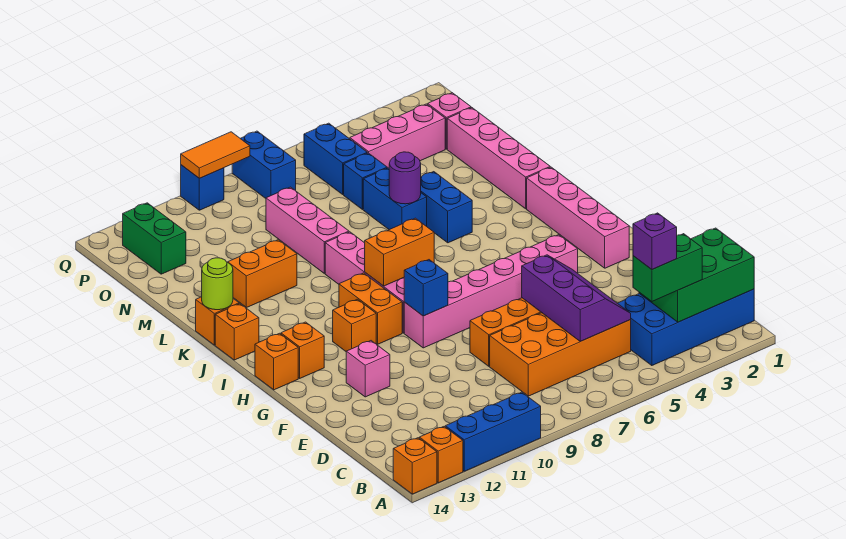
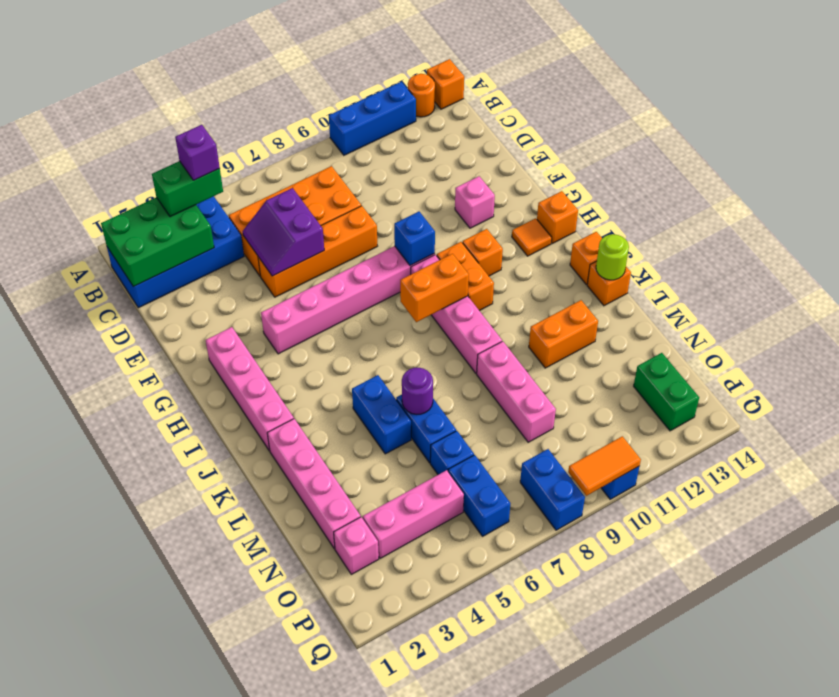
orange brick A13 level 1 -> orange round brick A13 level 1
purple slope C5:E6 level 2 top 6 -> purple slope D5:E6 level 2 top 6
orange brick H13 level 1 -> orange tile H13 level 1

